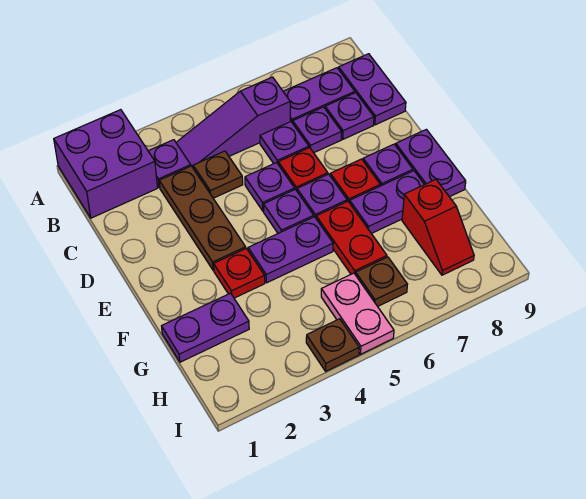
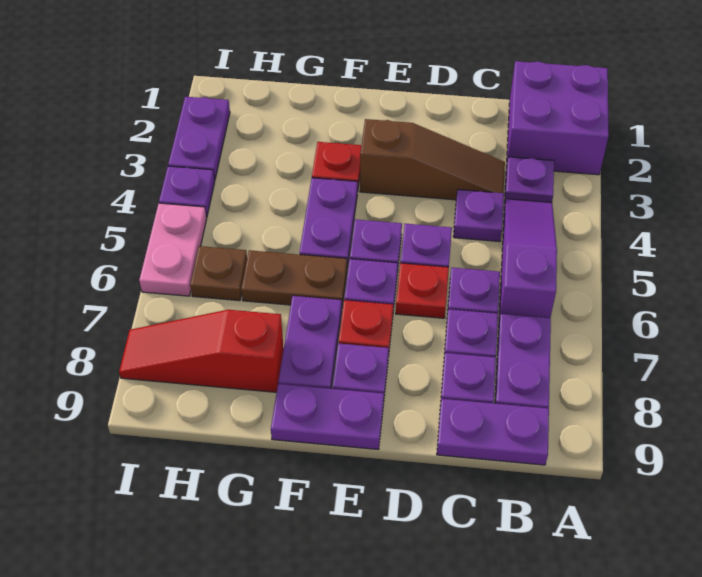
brown plate C3:E3 level 1 -> brown slope C3:E3 level 1 top E
brown plate C4 level 1 -> purple plate C4 level 1
red plate F6:G6 level 1 -> brown plate F6:G6 level 1
purple plate G1:G2 level 1 -> purple plate I2:I3 level 1
red slope G8:H8 level 1 top G -> red slope G8:I8 level 1 top G
pink plate H5:I5 level 1 -> pink plate I5:I6 level 1
brown plate I4 level 1 -> purple plate I4 level 1

